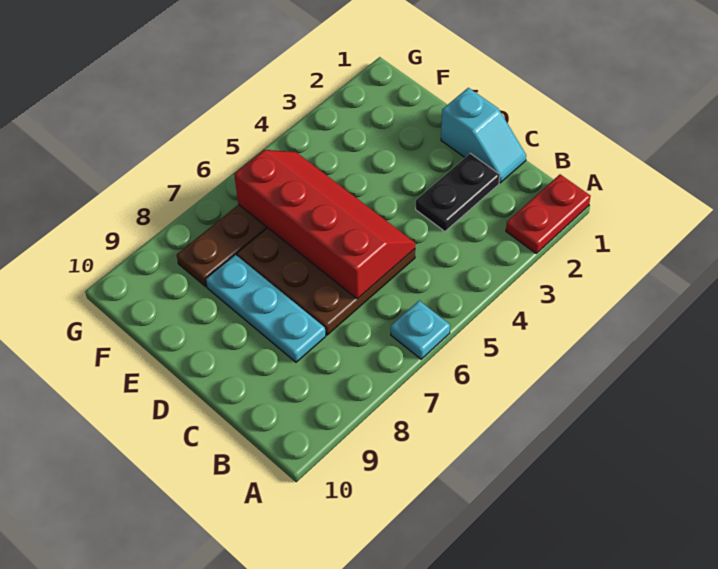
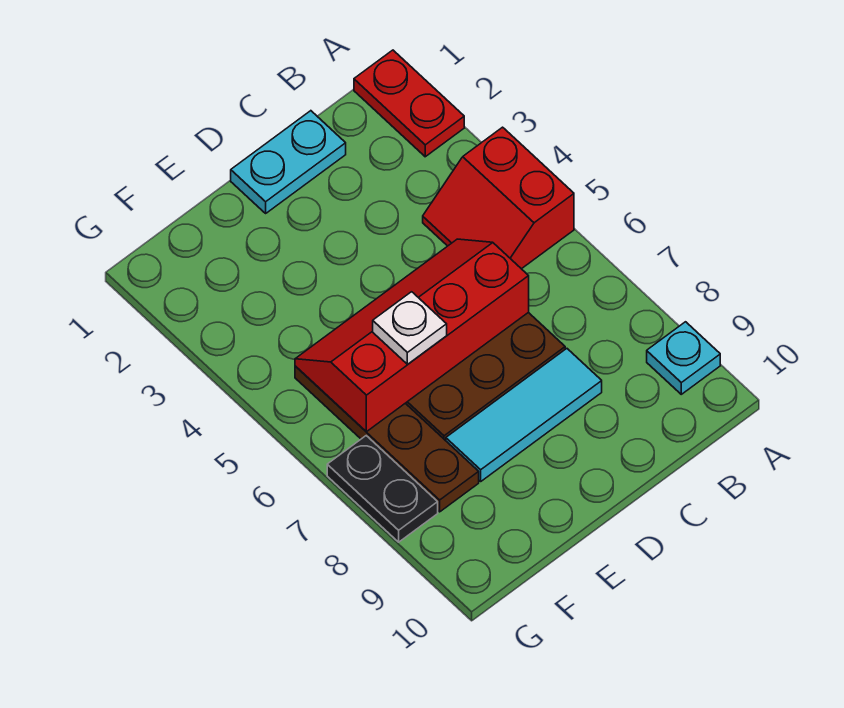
none -> red slope A4:B5 level 1 top A
cyan plate A6 level 1 -> cyan plate A9 level 1
cyan slope C1:D1 level 1 top D -> cyan plate C1:D1 level 1
black plate C2:C3 level 1 -> black plate G7:G8 level 1
cyan plate C8:E8 level 1 -> cyan tile C8:E8 level 1
none -> white plate E6 level 3

